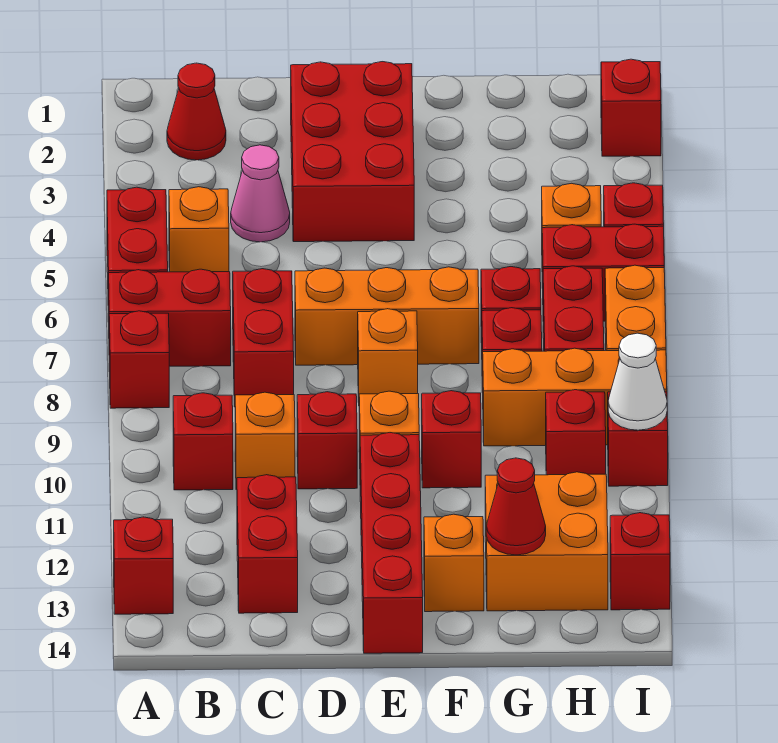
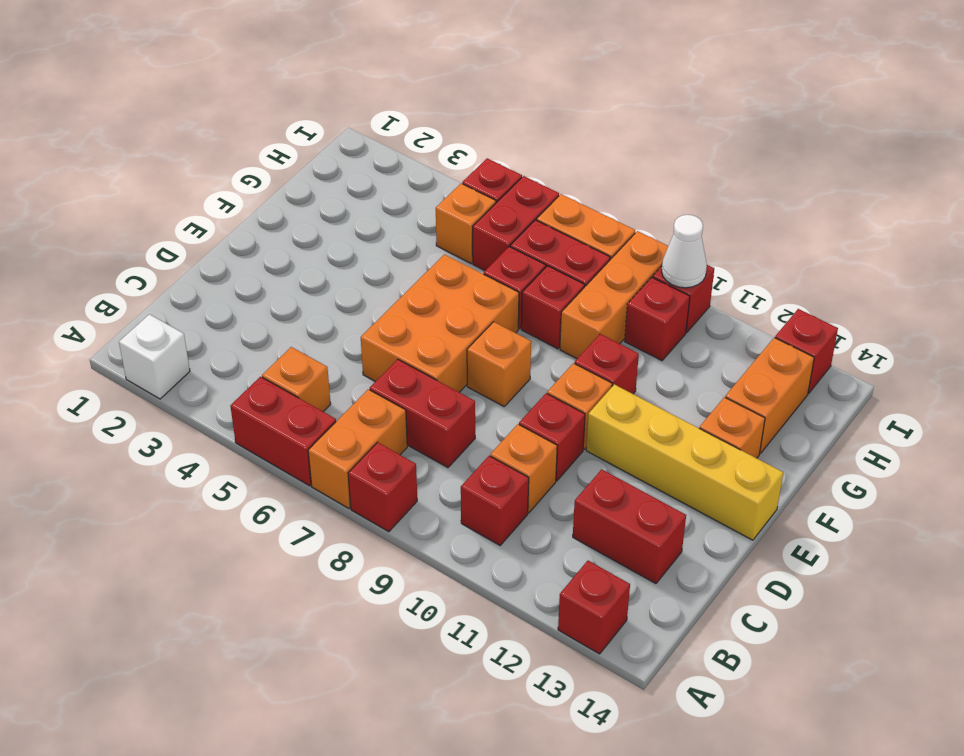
none -> white brick A2 level 1
red brick A7:B7 level 1 -> orange brick A7:B7 level 1
red cone B2 level 1 -> none
pink cone C4 level 1 -> none
red brick D2:E4 level 1 -> none
orange brick D7:F7 level 1 -> orange brick D6:F7 level 1
red brick E11:E14 level 1 -> yellow brick E11:E14 level 1
orange brick G12:H13 level 1 -> orange brick G13:H13 level 1
red cone G13 level 2 -> none
red brick I2 level 1 -> none

